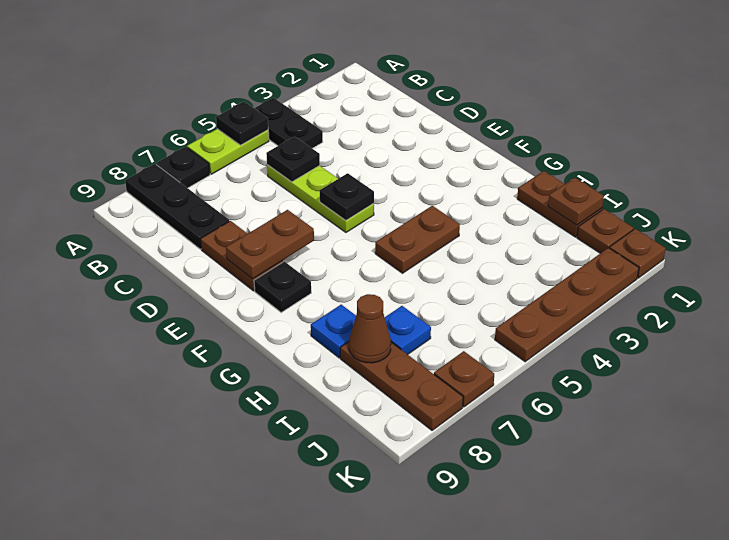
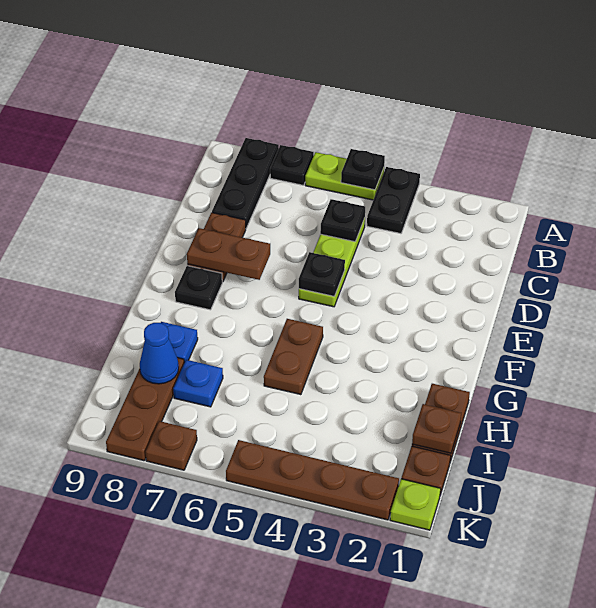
brown plate G4:G5 level 1 -> brown plate G5:H5 level 1
brown cone I8 level 2 -> blue cone I8 level 2
brown plate K1 level 1 -> lime plate K1 level 1

